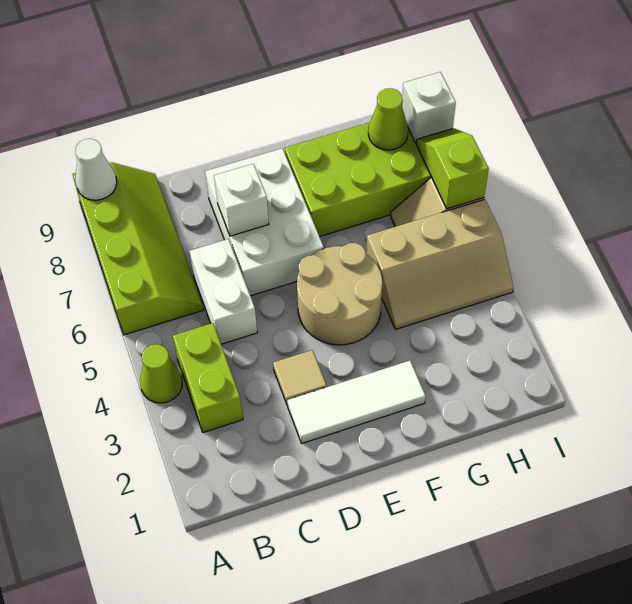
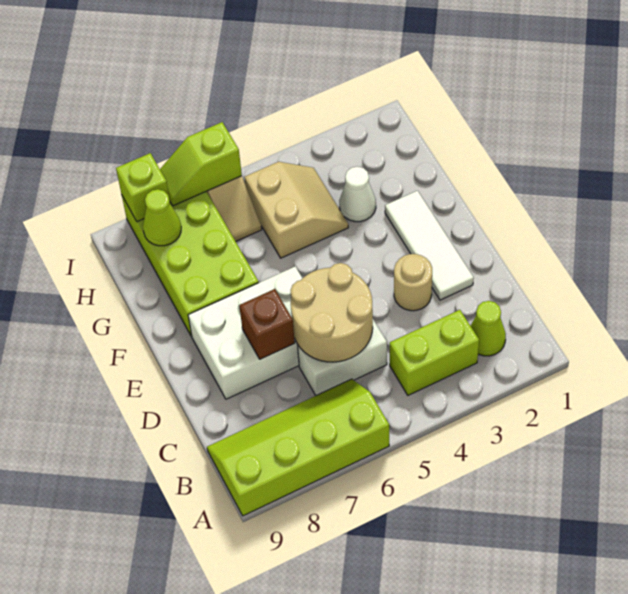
lime cone A4 level 1 -> lime cone B2 level 1
white cone A9 level 2 -> white cone G3 level 1
tan tile D3 level 1 -> tan round brick D3 level 1
white brick D7 level 2 -> brown brick D7 level 2
tan round brick E4:F5 level 1 -> tan round brick C5:D6 level 2
tan slope G4:I5 level 1 top 5 -> tan slope G4:H5 level 1 top 5
white brick I8 level 2 -> lime brick I8 level 2

